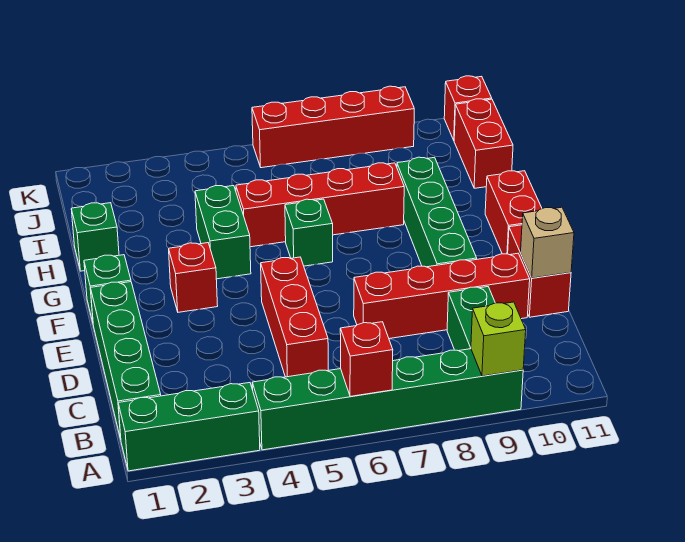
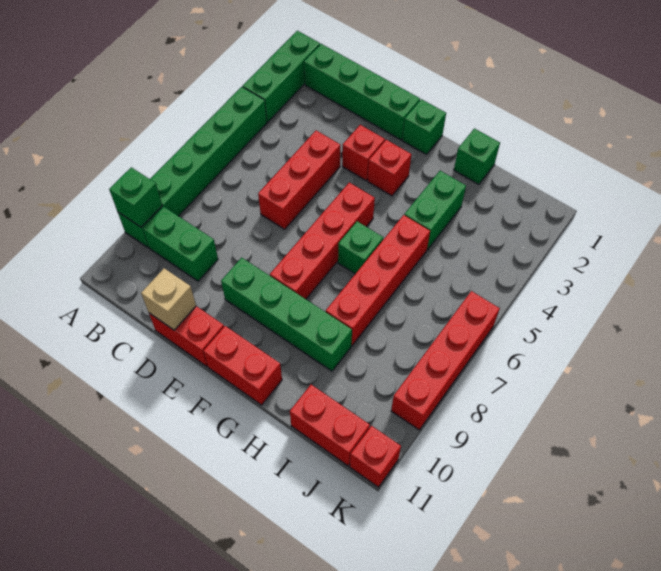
red brick A6 level 2 -> red brick E3 level 1
lime brick A9 level 2 -> green brick A9 level 2
red brick C5:E5 level 1 -> red brick D4:D6 level 1
red brick D7:D10 level 1 -> red brick F5:F8 level 1
green brick G4:H4 level 1 -> green brick H3:H4 level 1

